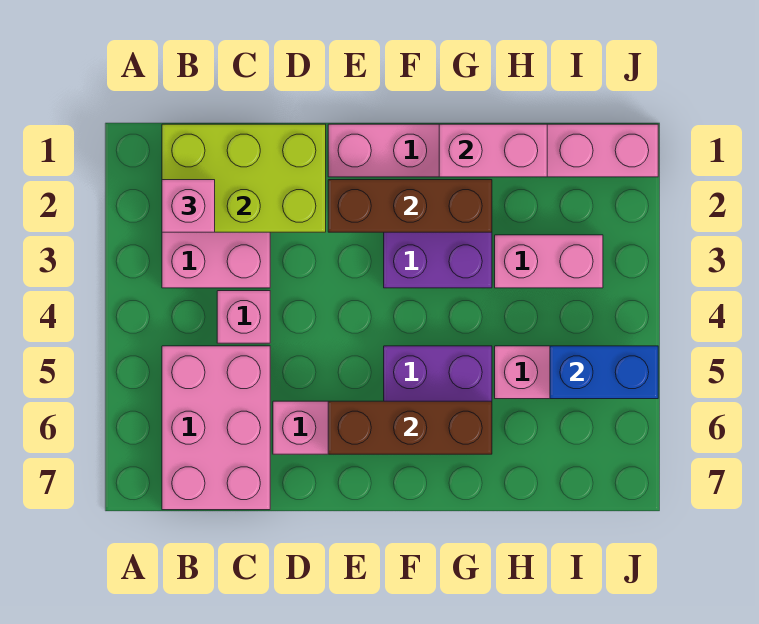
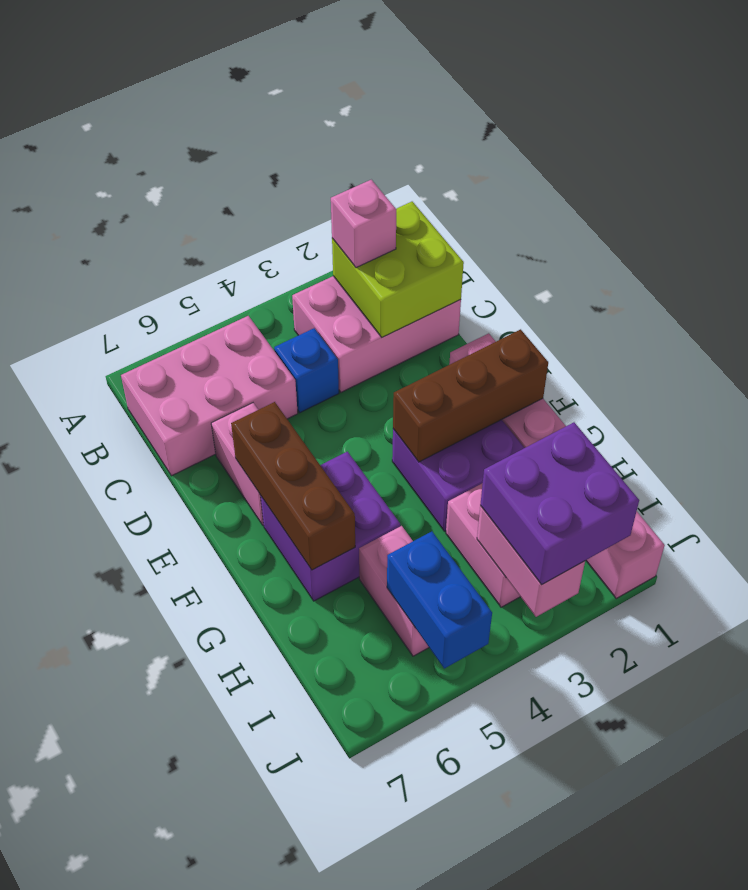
lime brick B1:D2 level 2 -> lime brick B1:C2 level 2
pink brick C4 level 1 -> blue brick C4 level 1
brown brick E2:G2 level 2 -> brown brick F1:F3 level 2
pink brick G1:H1 level 2 -> pink brick I3:J3 level 2
none -> purple brick I2:J3 level 3

